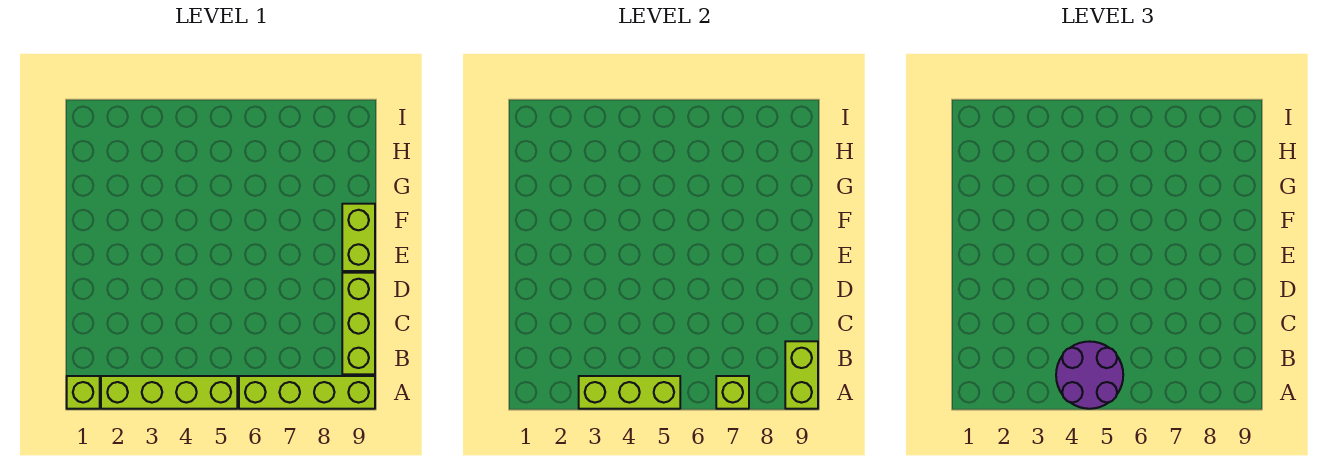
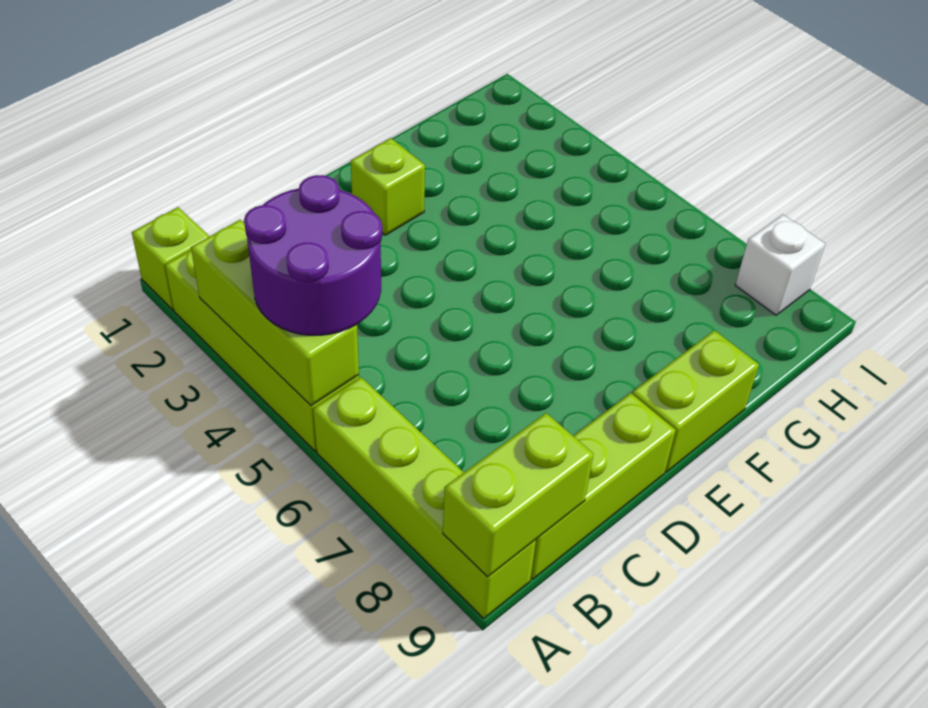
lime brick A7 level 2 -> lime brick E2 level 1
none -> white brick I8 level 1

